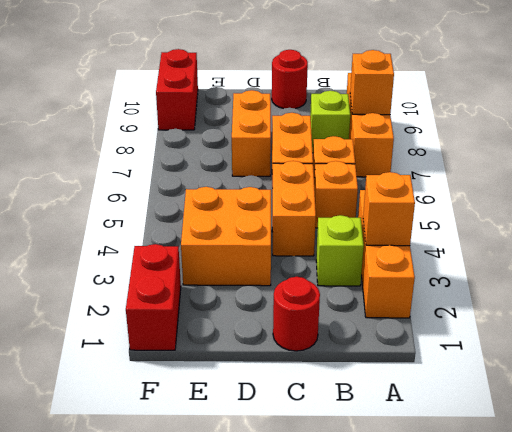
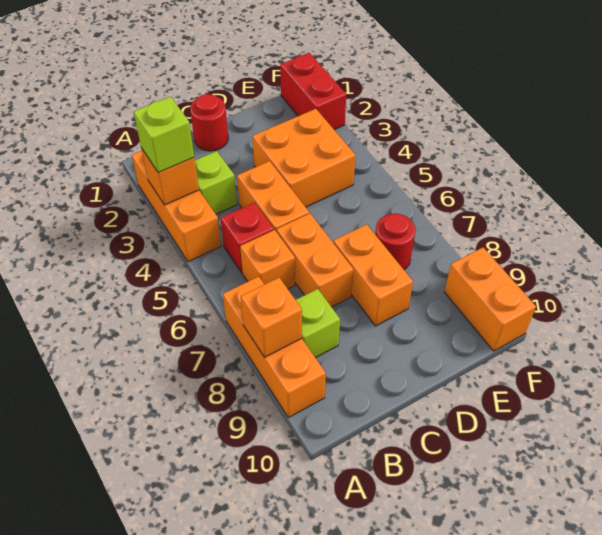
none -> lime brick A3 level 3
orange brick B5 level 1 -> red brick B5 level 1
red round brick C10 level 1 -> red round brick E7 level 1
red brick F9:F10 level 1 -> orange brick F9:F10 level 1

